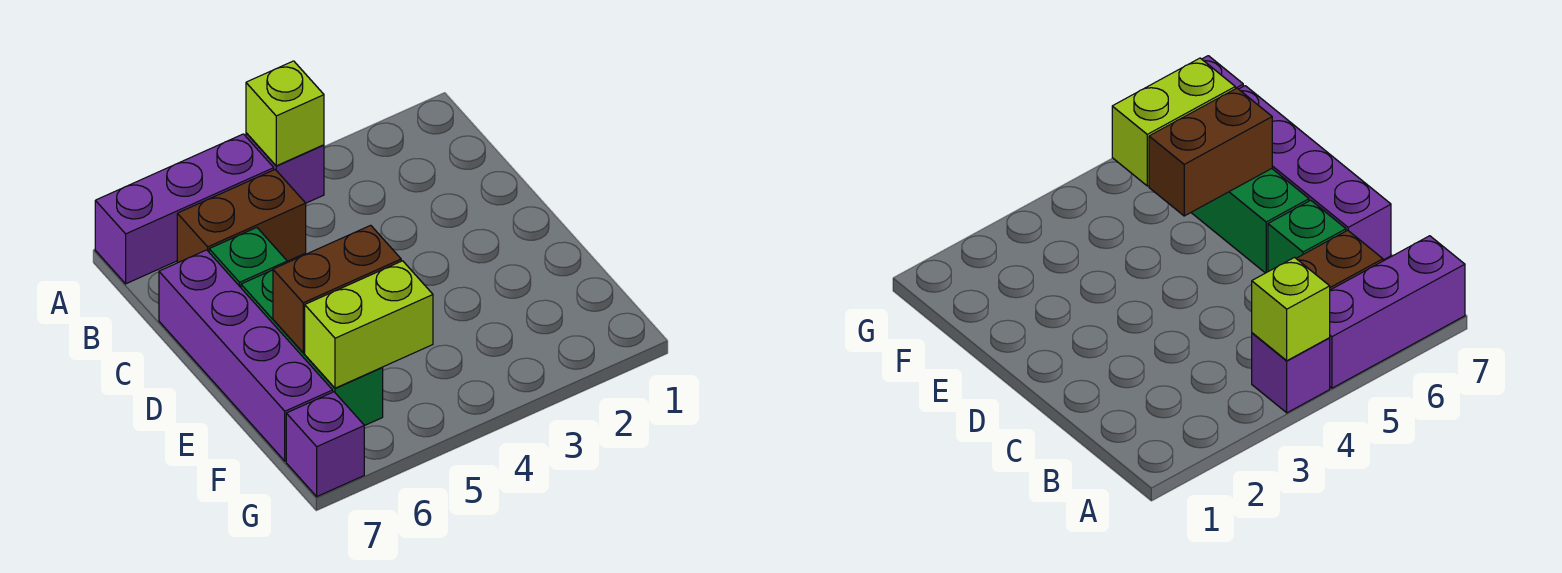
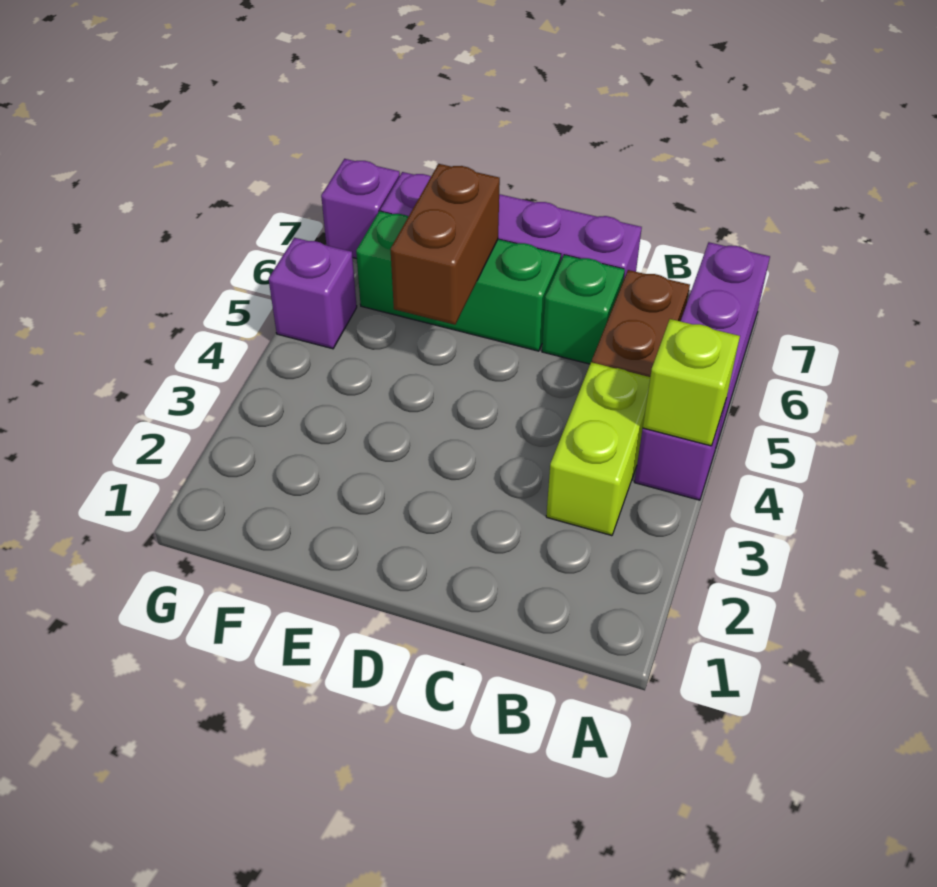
lime brick F5:F6 level 2 -> lime brick B3:B4 level 1
none -> purple brick G5 level 1

